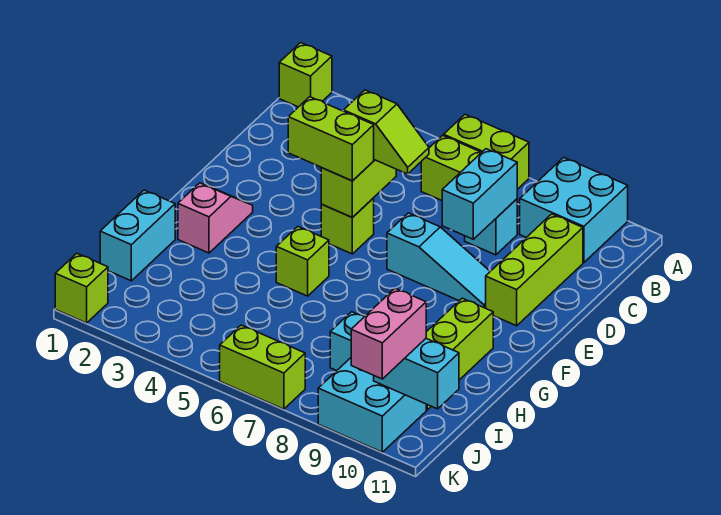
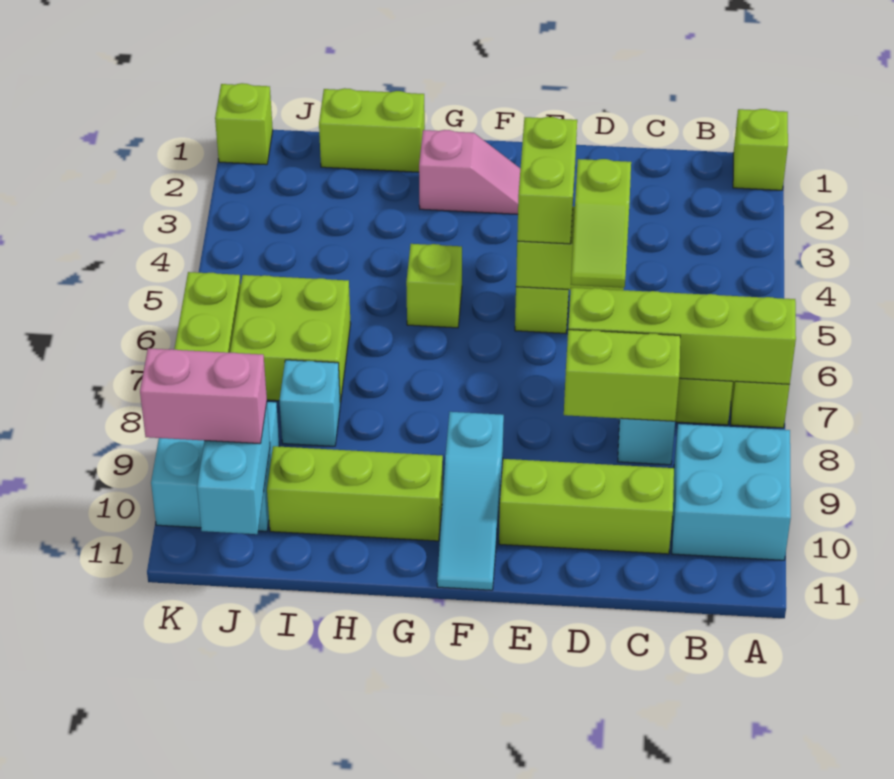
none -> lime brick A7:D7 level 2
cyan brick C8:D8 level 2 -> lime brick C8:D8 level 2
cyan slope E7:E9 level 1 top 7 -> cyan slope F9:F11 level 1 top 9
cyan brick H1:I1 level 1 -> lime brick H1:I1 level 1
none -> lime brick I6:J7 level 1

